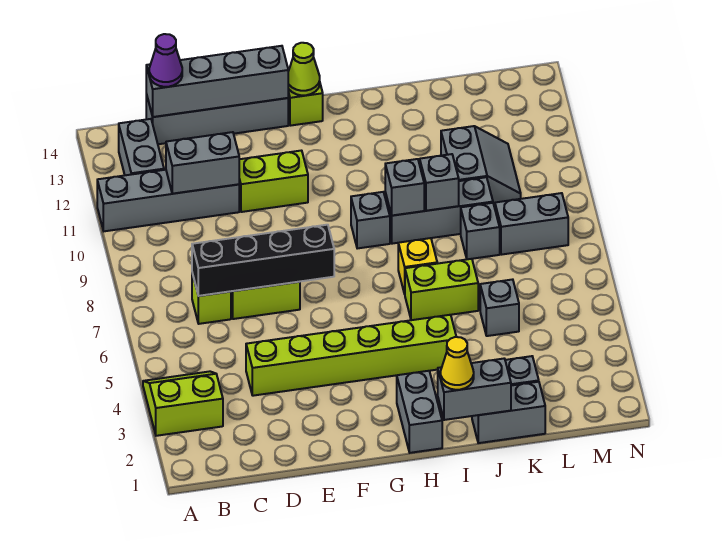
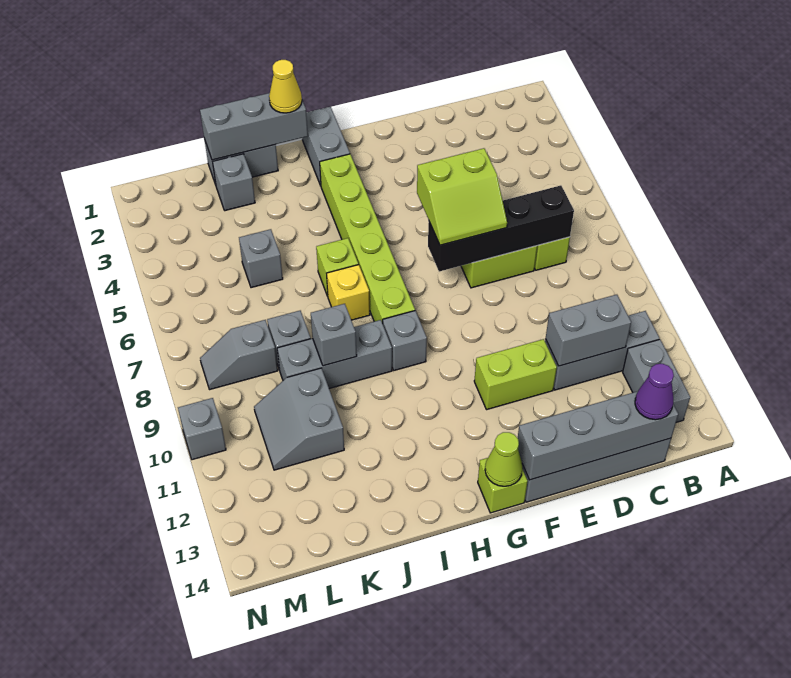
lime slope A3:B4 level 1 top 3 -> lime slope E6:F7 level 3 top 6
grey brick A11:D11 level 1 -> grey brick B11:D11 level 1
lime brick D4:I4 level 1 -> lime brick H3:H8 level 1
grey brick I1:J1 level 2 -> grey brick I1:K1 level 2
lime brick I6:J6 level 1 -> lime brick I6 level 1
grey brick I9 level 2 -> grey brick N10 level 1
grey brick L8:M8 level 1 -> grey slope L8:M8 level 1 top L

